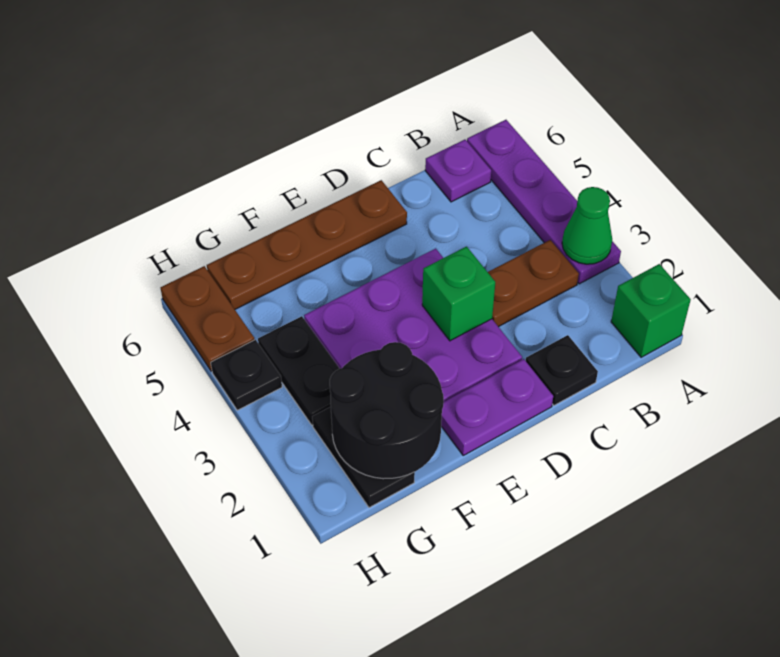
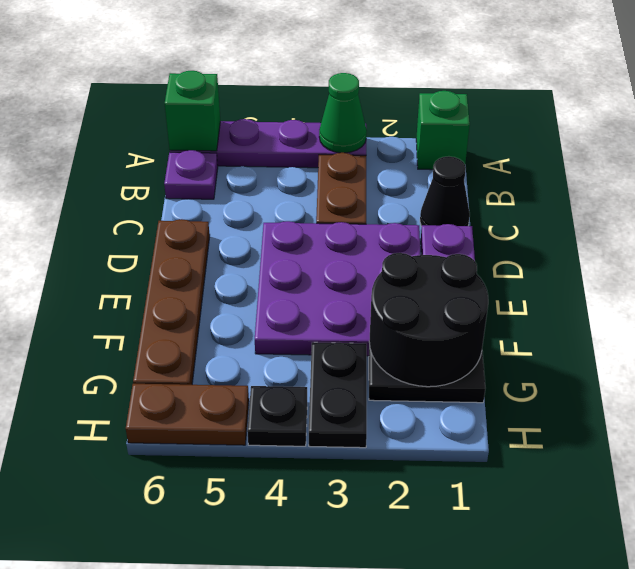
black plate C1 level 1 -> black cone C1 level 1
green brick D3 level 2 -> green brick A6 level 2
black plate G3:G4 level 1 -> black plate G3:H3 level 1

